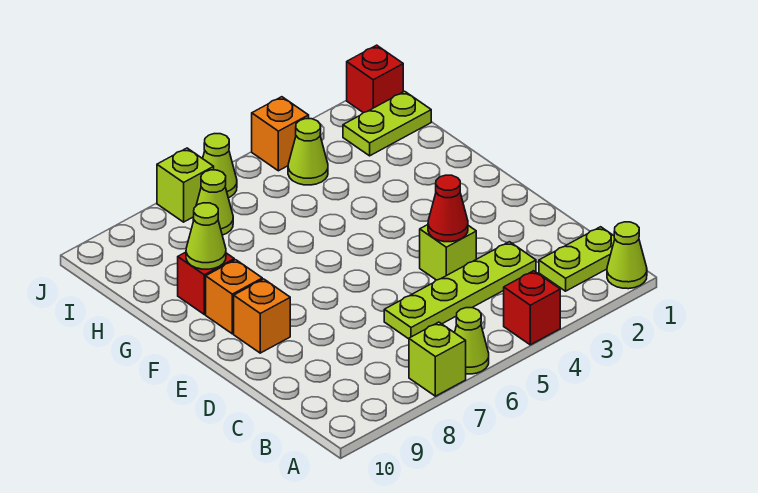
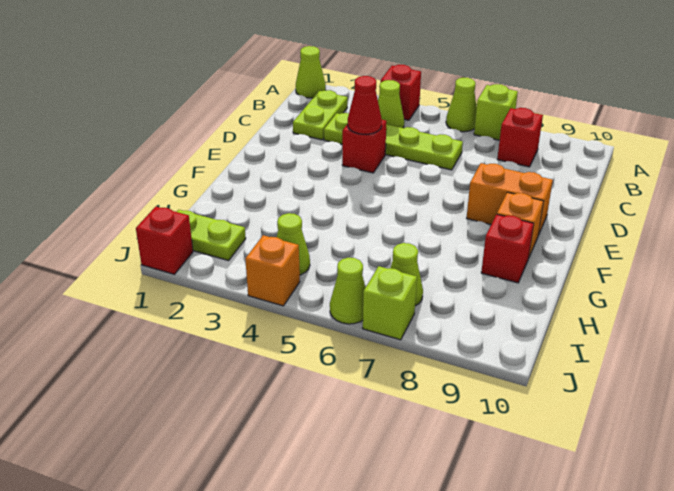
lime plate B1:B2 level 1 -> lime plate B2:C2 level 1
none -> red brick B8 level 1
lime brick D4 level 1 -> red brick D4 level 1
orange brick E9 level 1 -> orange brick E8:E9 level 1
lime cone G9 level 2 -> lime cone B4 level 1

